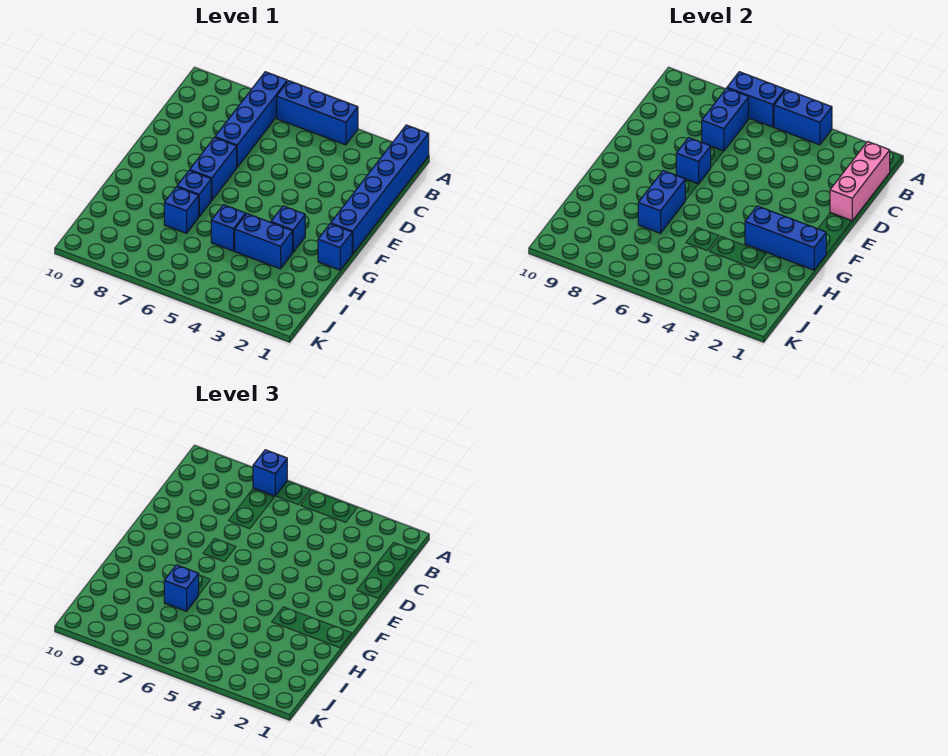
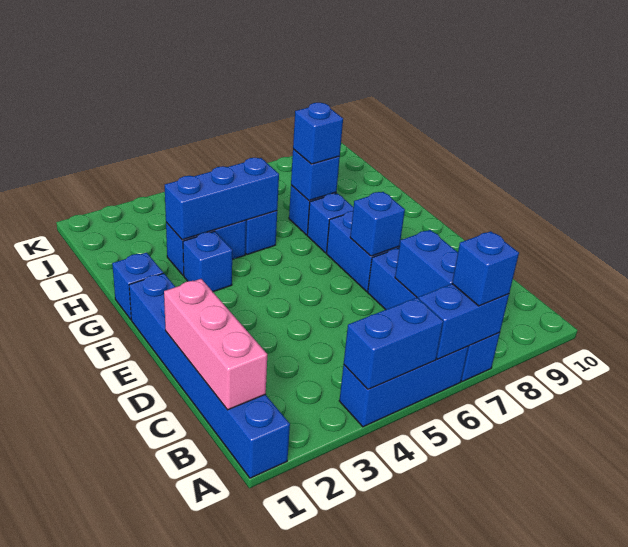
blue brick G1:G3 level 2 -> blue brick H3:H5 level 2
blue brick G7:H7 level 2 -> blue brick H7 level 2

